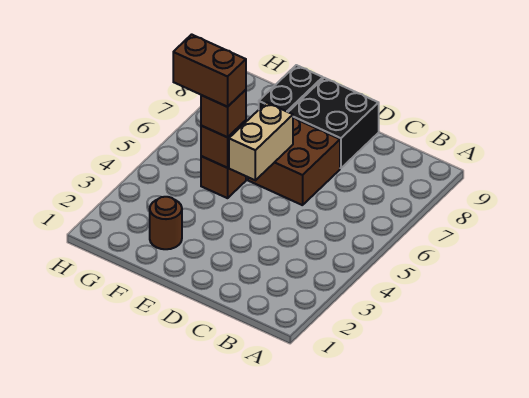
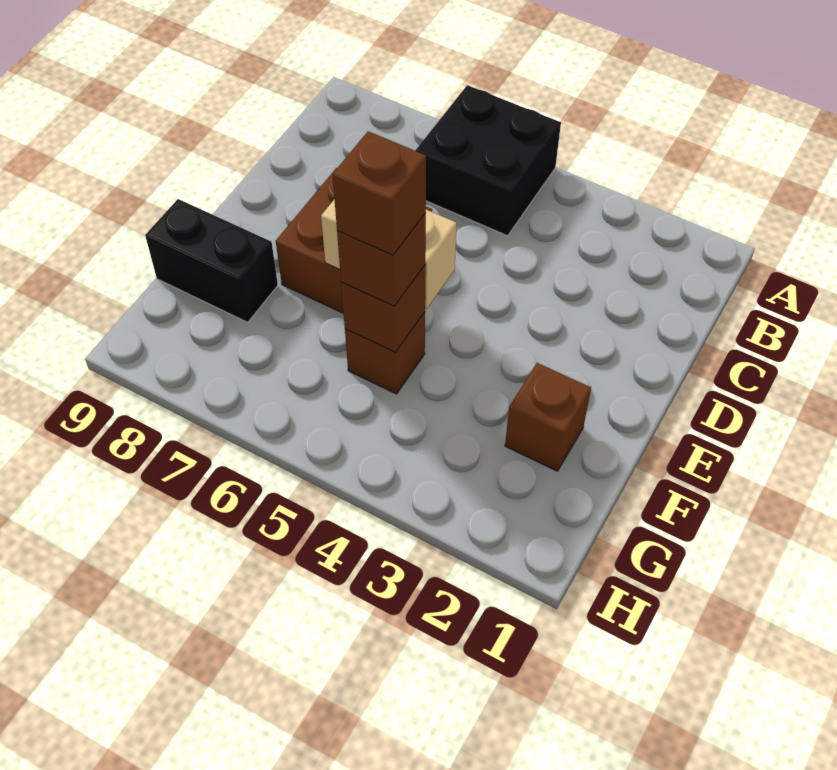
black brick D8:E9 level 1 -> black brick A5:B6 level 1
brown round brick F2 level 1 -> brown brick F2 level 1
brown brick F5:G5 level 4 -> brown brick F5 level 4

